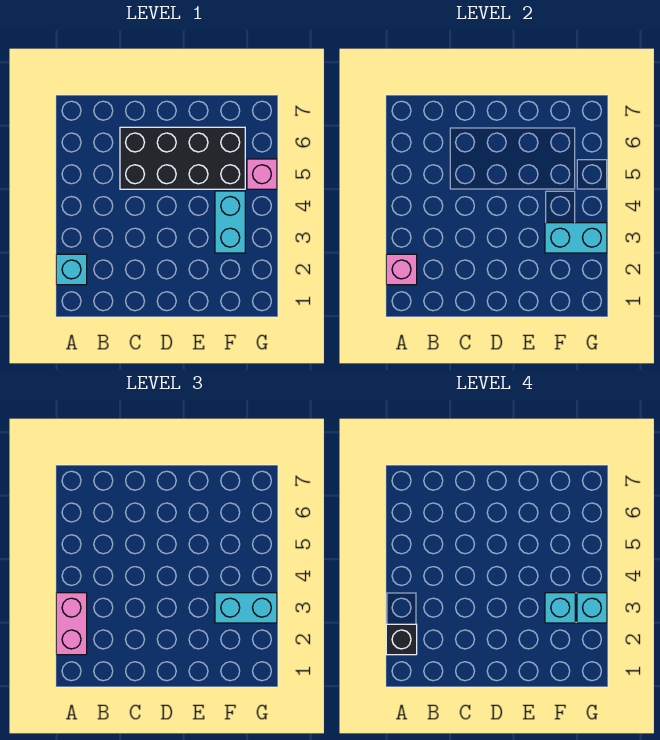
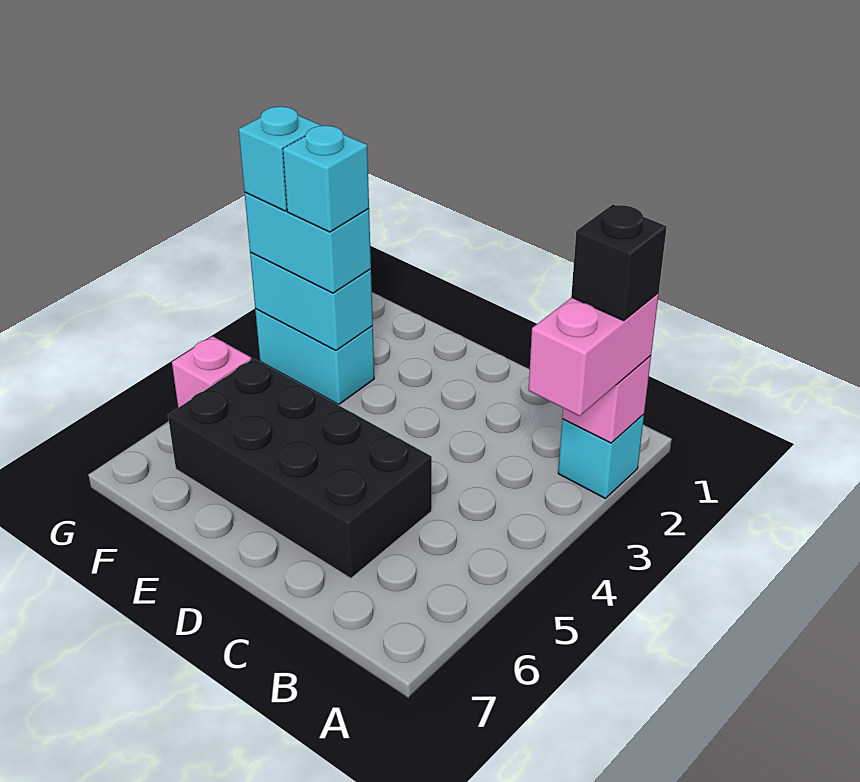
cyan brick F3:F4 level 1 -> cyan brick F3:G3 level 1

